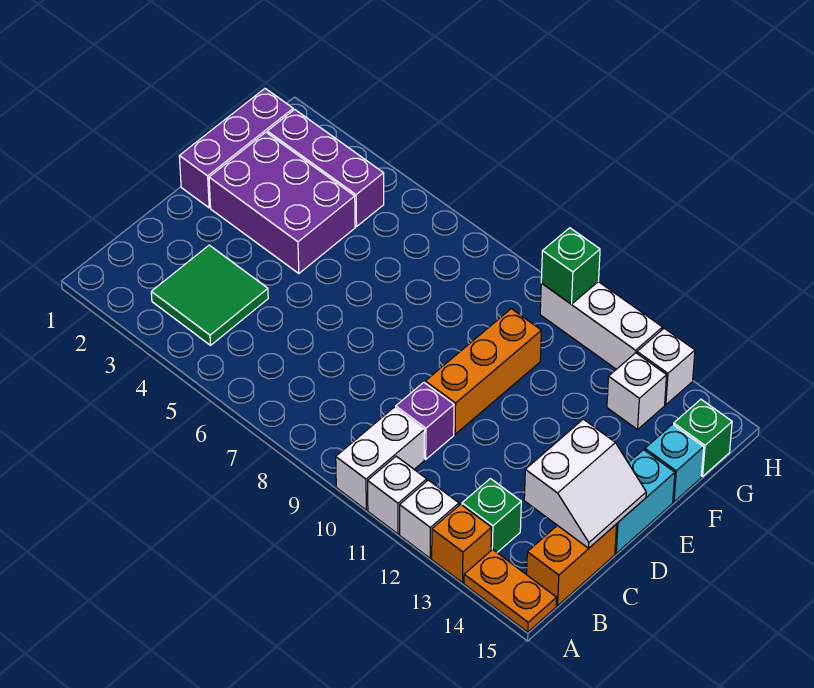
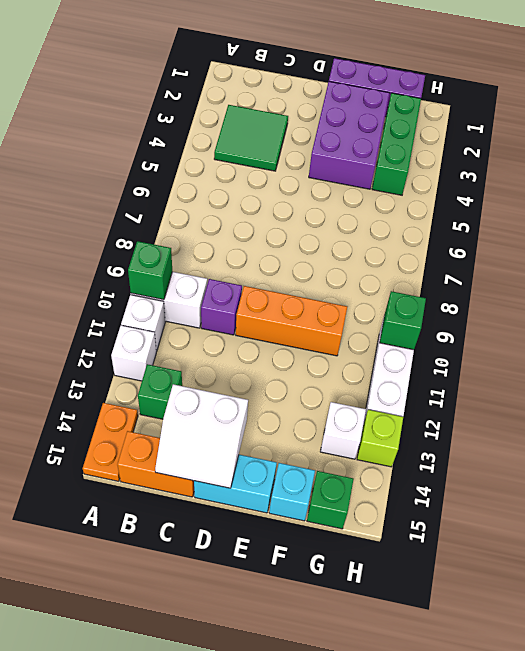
none -> green brick A10 level 2
orange brick A13 level 1 -> none
purple brick G2:G4 level 1 -> green brick G2:G4 level 1
white brick H13 level 1 -> lime brick H13 level 1

